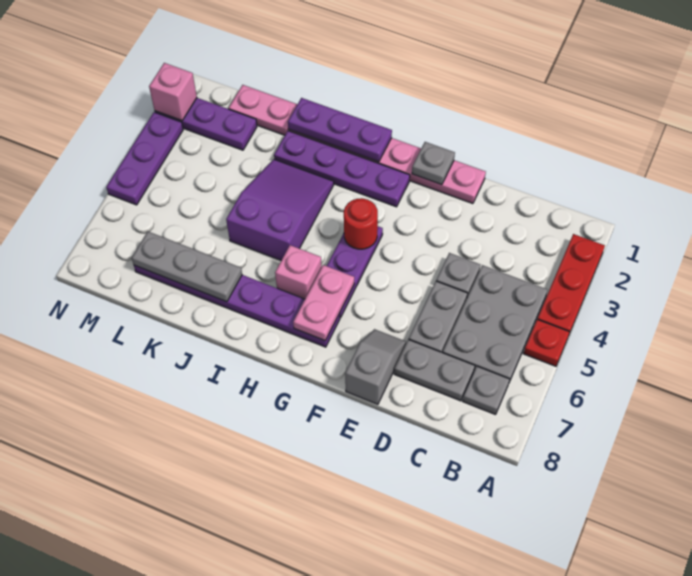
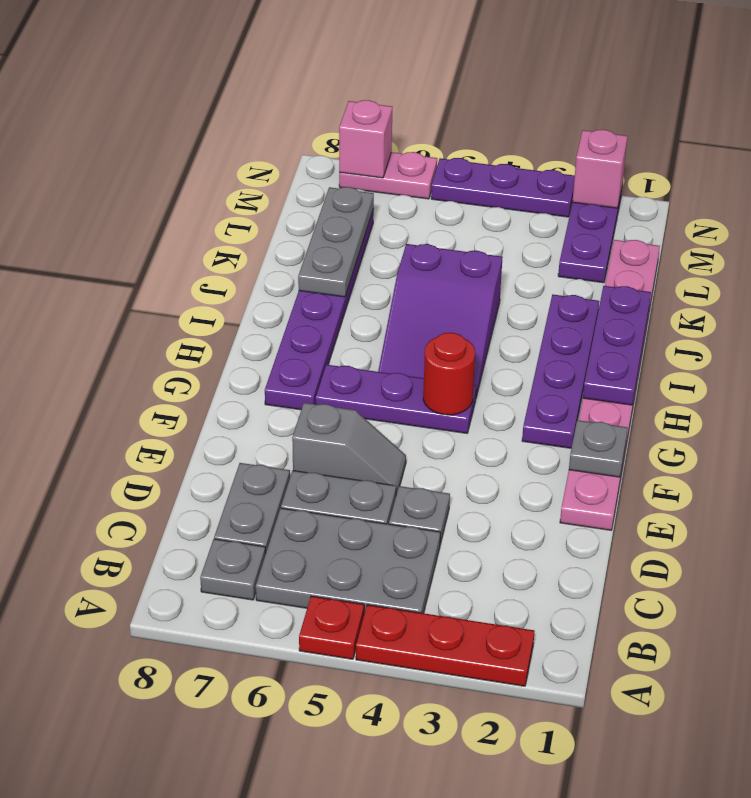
grey slope E7:E8 level 1 top 8 -> grey slope E5:E6 level 1 top 6
pink plate G6:G7 level 2 -> pink plate N6:N7 level 1
pink brick H6 level 1 -> pink brick N7 level 2
purple slope I3:J5 level 1 top 5 -> purple slope H4:J5 level 1 top J

